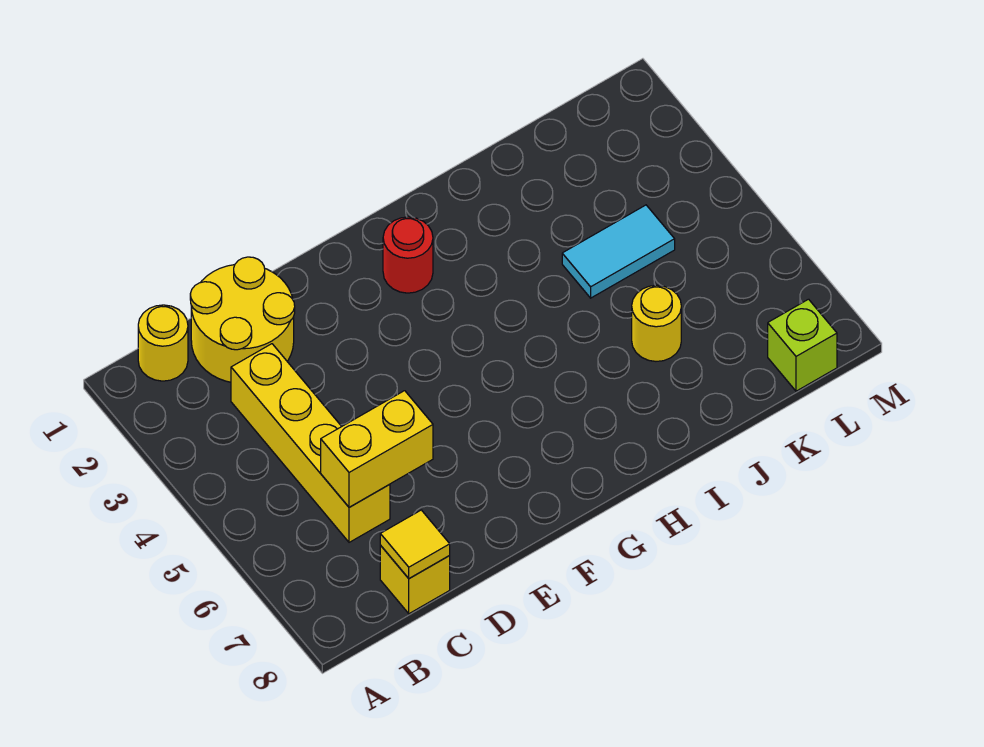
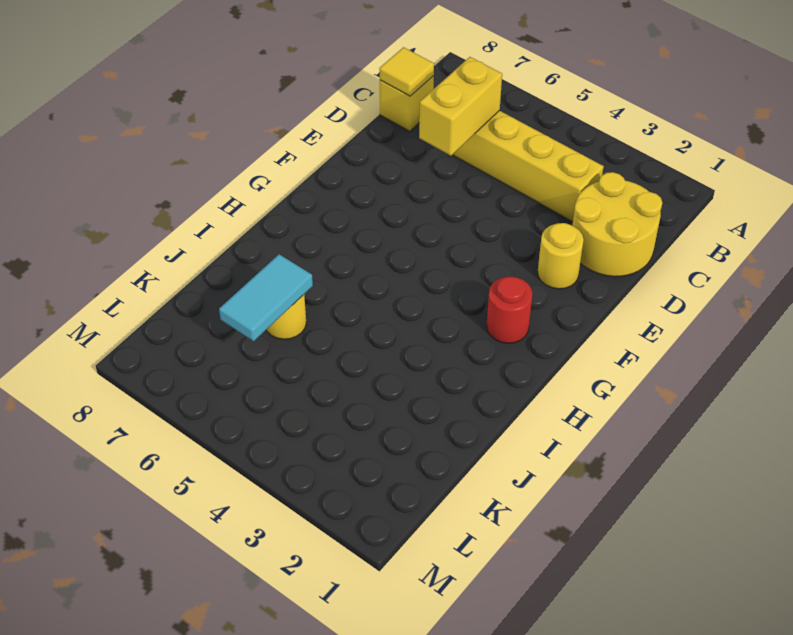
yellow round brick B1 level 1 -> yellow round brick E2 level 1
cyan tile J4:K4 level 1 -> cyan tile J6:K6 level 2
lime brick L8 level 1 -> none

